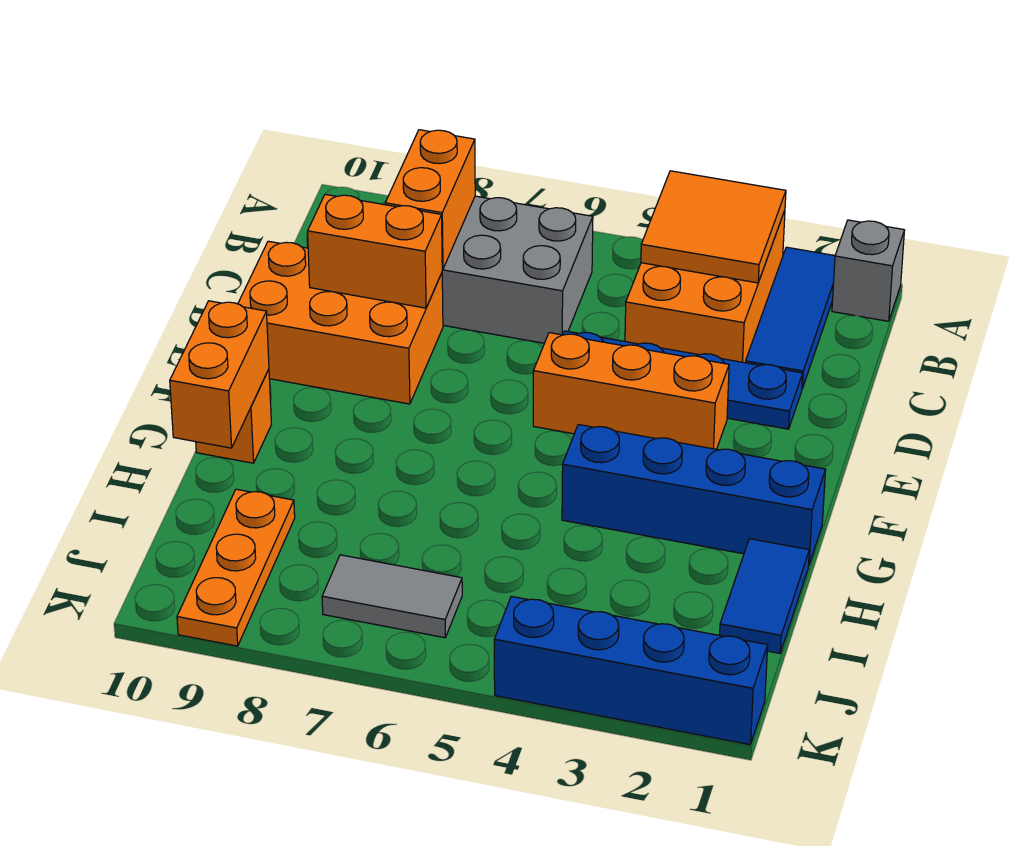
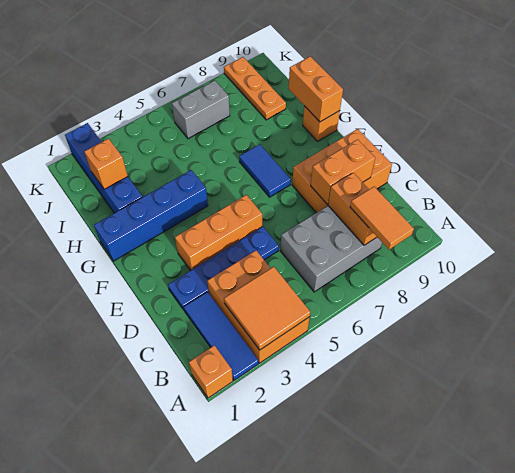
grey brick A1 level 1 -> orange brick A1 level 1
none -> orange tile A8:B8 level 3
blue tile H1:I1 level 1 -> blue tile F7:G7 level 1
none -> orange brick I2 level 2
grey tile J6:J7 level 1 -> grey brick J6:J7 level 1
blue brick K1:K4 level 1 -> blue brick H2:K2 level 1

